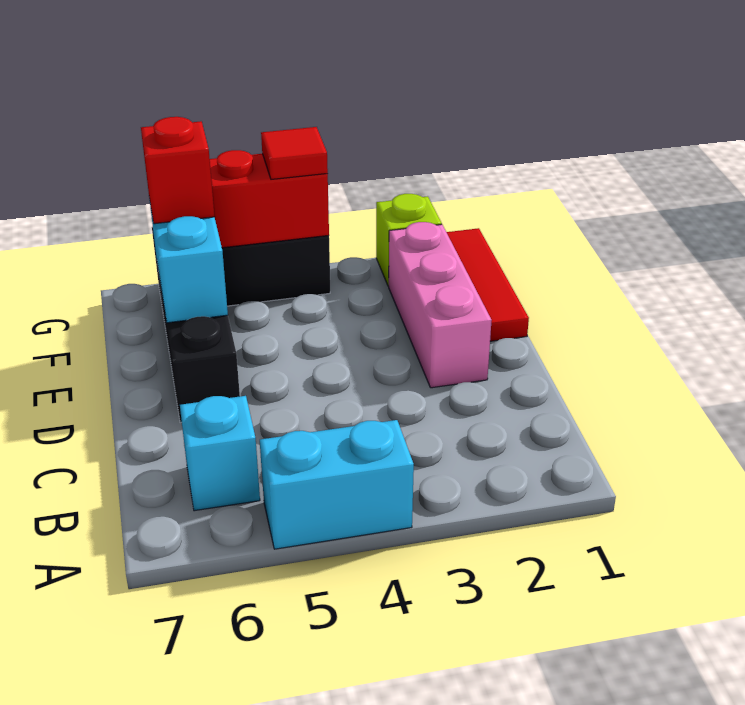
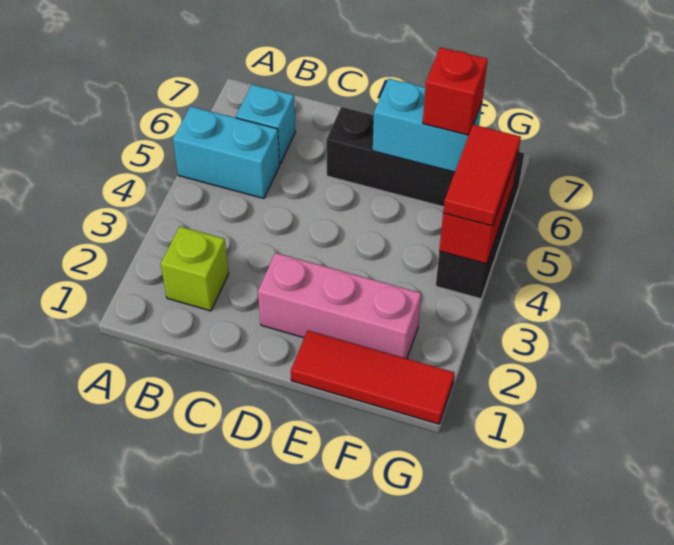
cyan brick A4:A5 level 1 -> cyan brick A5:B5 level 1
lime brick G2 level 1 -> lime brick B2 level 1
red tile G4 level 3 -> red tile G4:G5 level 3

